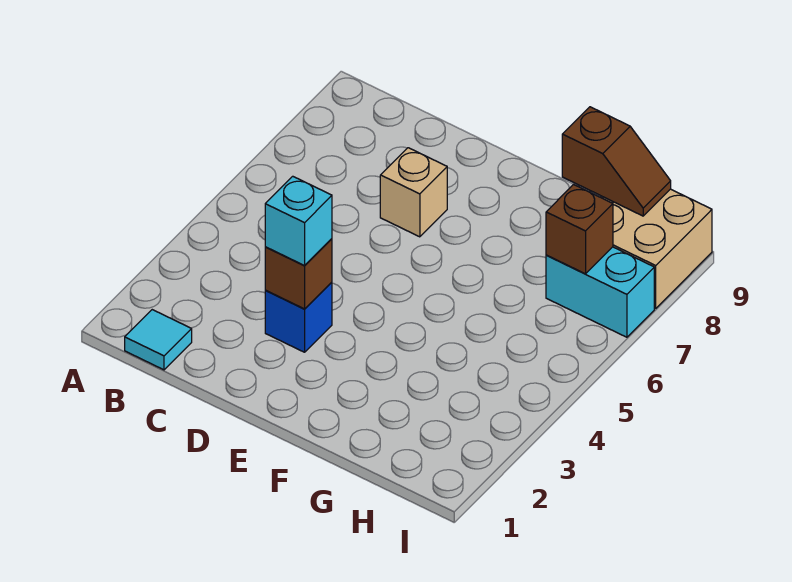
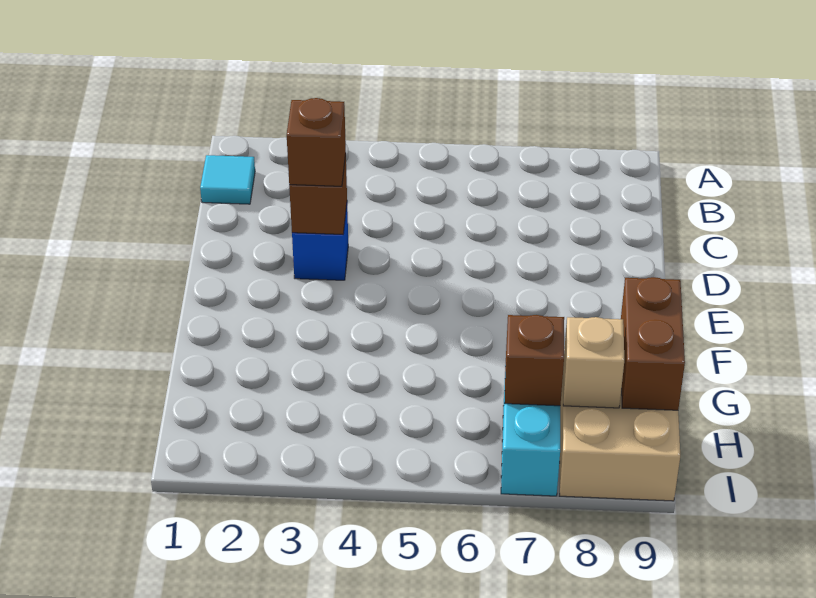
cyan brick D3 level 3 -> brown brick D3 level 3
tan brick D7 level 1 -> tan brick H8 level 2
brown slope G9:H9 level 2 top G -> brown brick G9:H9 level 2

